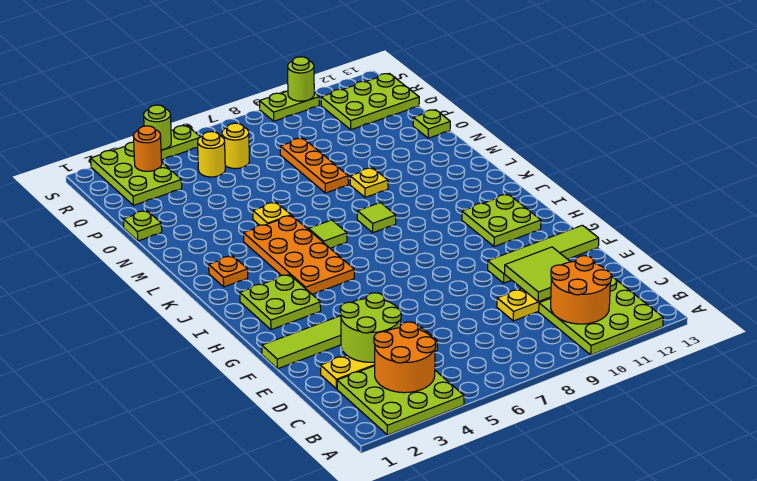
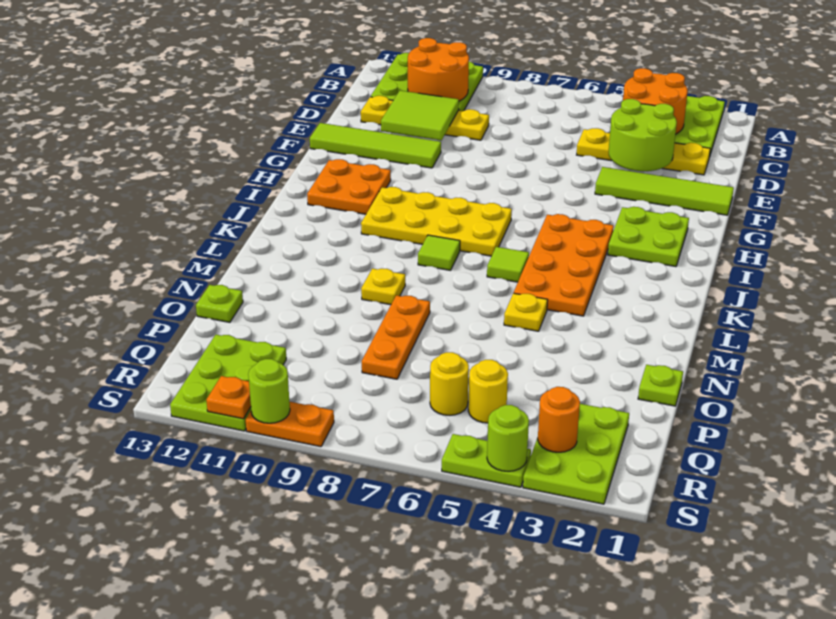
lime plate H11:I12 level 1 -> orange plate H11:I12 level 1
none -> yellow plate I7:J10 level 1
orange plate K2 level 1 -> orange plate S11 level 2
lime plate Q11:R13 level 1 -> lime plate Q11:S12 level 1
lime plate S9:S10 level 1 -> orange plate S9:S10 level 1

